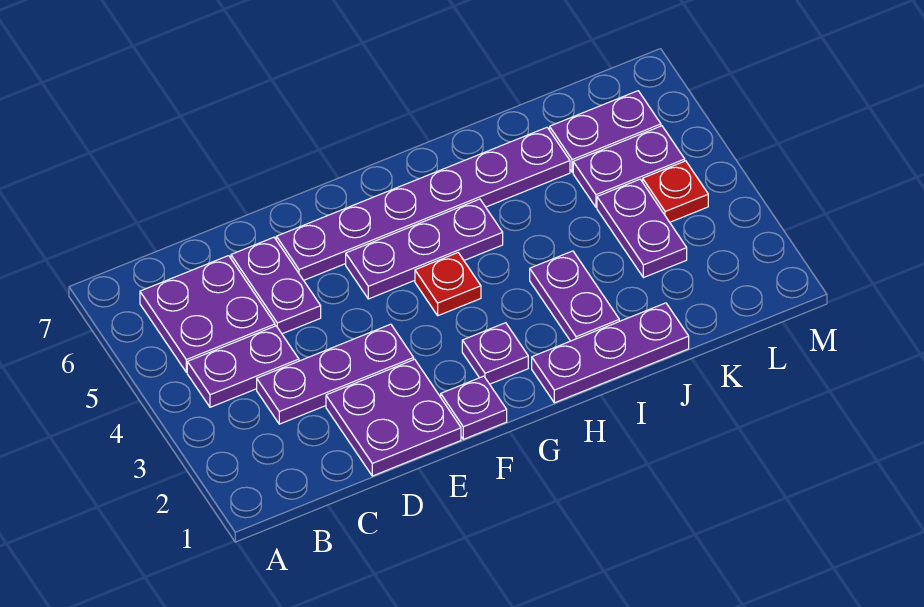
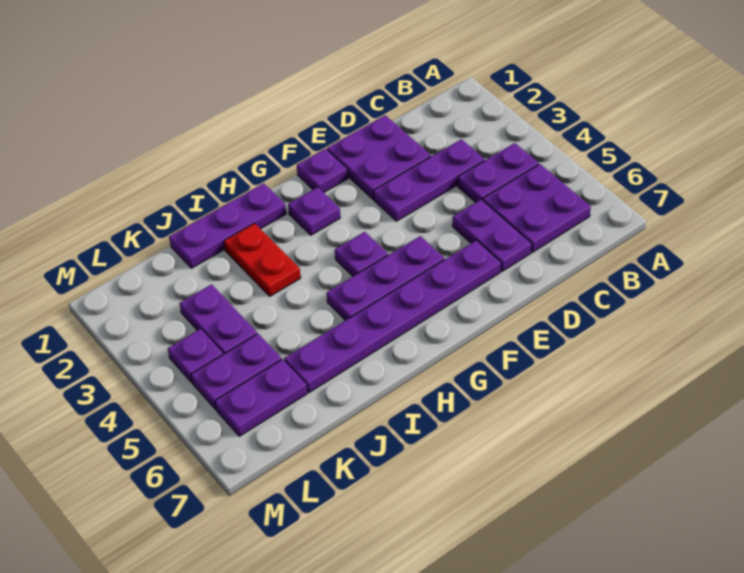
red plate G4 level 1 -> purple plate G4 level 1
purple plate I2:I3 level 1 -> red plate I2:I3 level 1
red plate L4 level 1 -> purple plate L4 level 1

